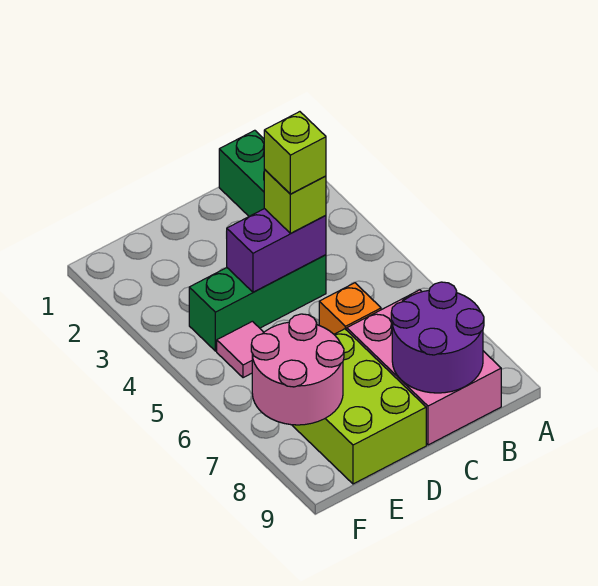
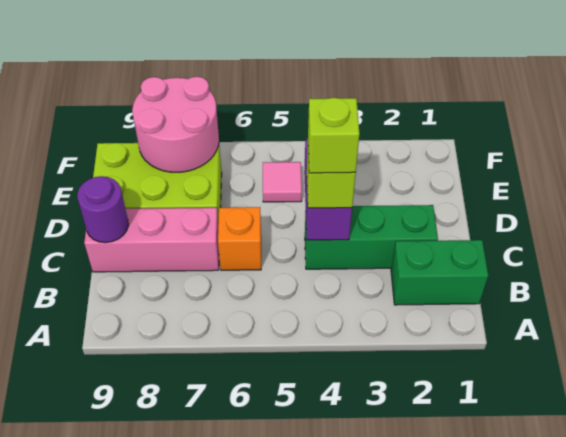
pink brick B7:C9 level 1 -> pink brick C7:C9 level 1
purple round brick B8:C9 level 2 -> purple round brick C9 level 2
green brick C4:E4 level 1 -> green brick C2:C4 level 1

